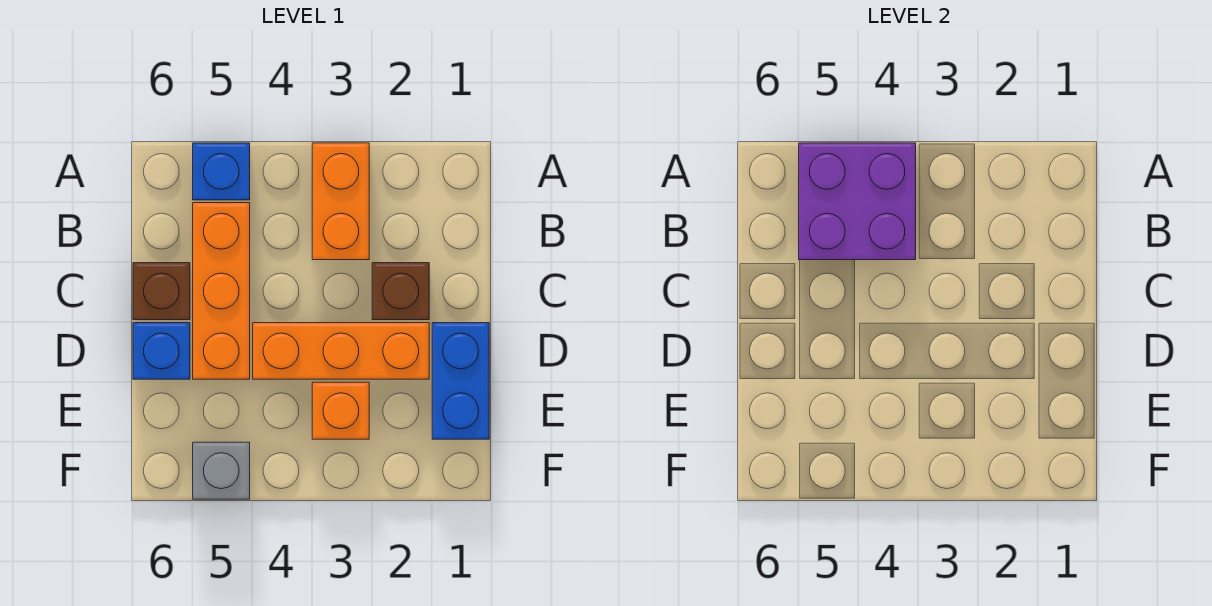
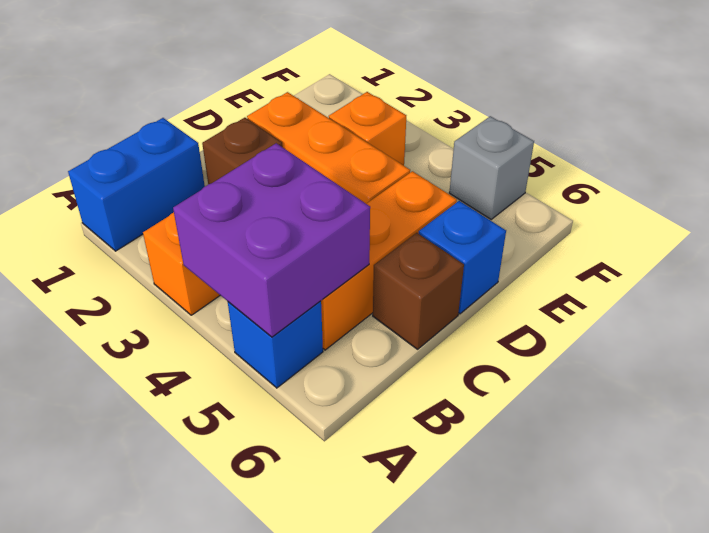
blue brick D1:E1 level 1 -> blue brick A1:B1 level 1

